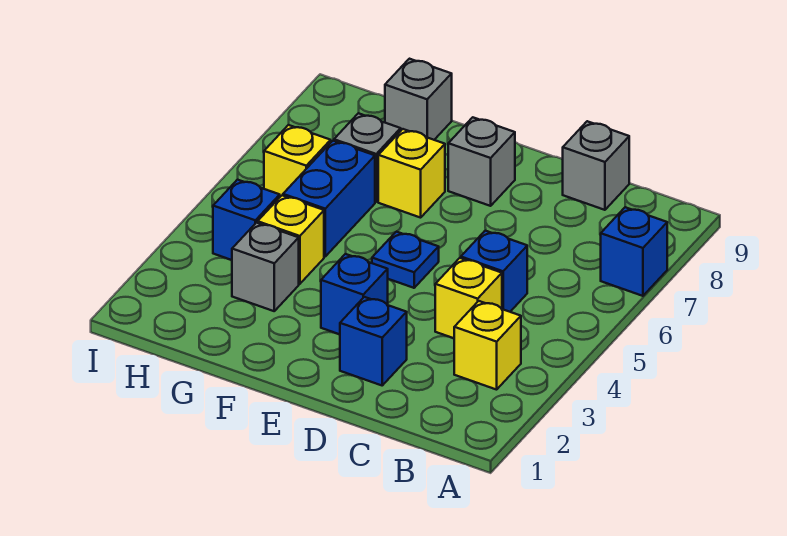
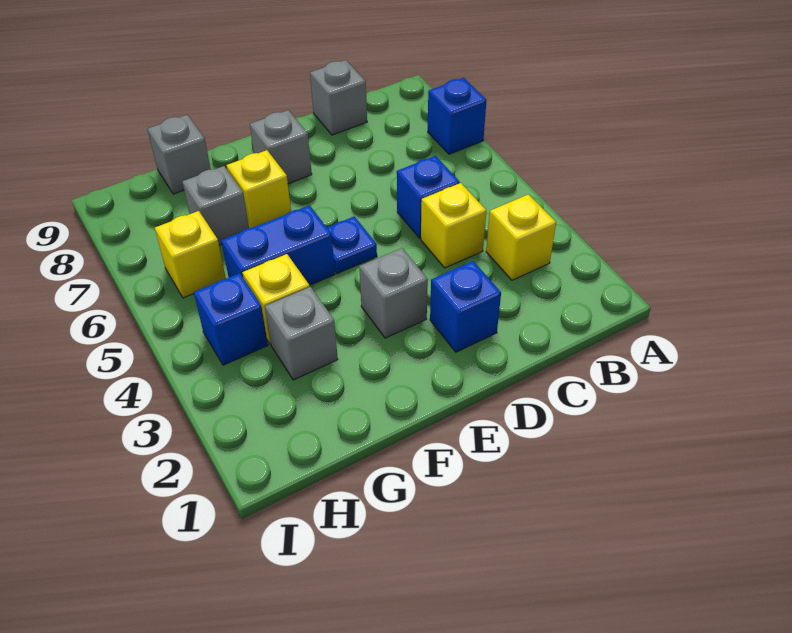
blue brick E3 level 1 -> grey brick E3 level 1
blue brick G5:G6 level 1 -> blue brick F5:G5 level 1

